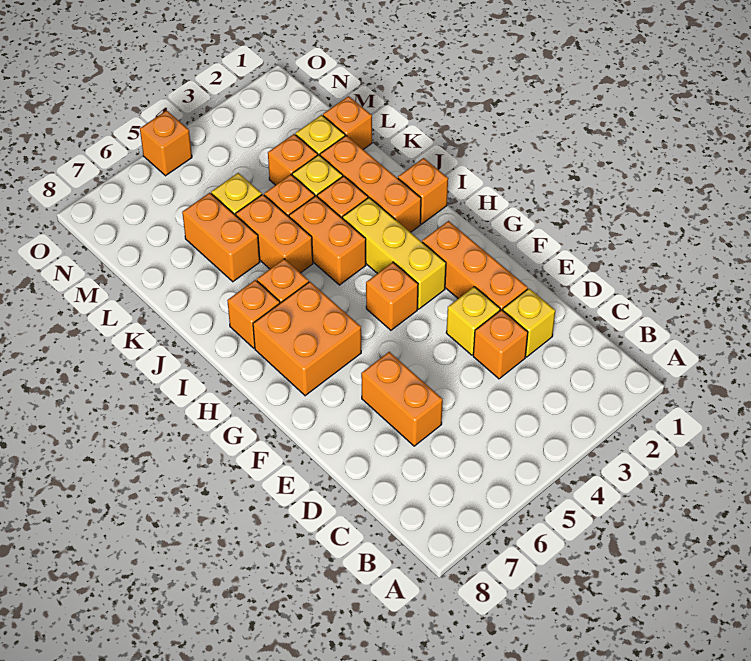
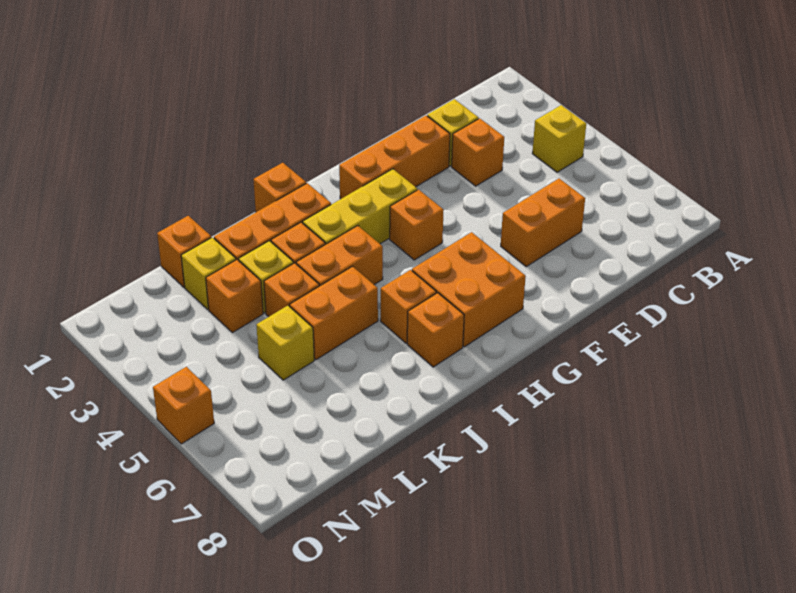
yellow brick E3 level 1 -> yellow brick B4 level 1
orange brick K6:L6 level 1 -> none

